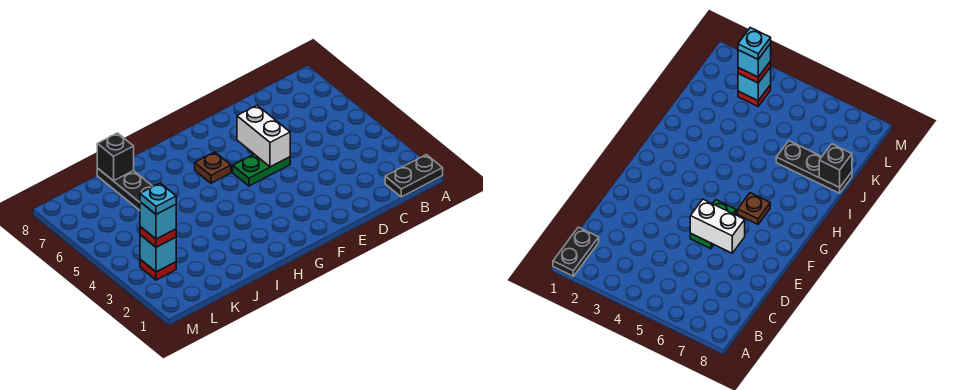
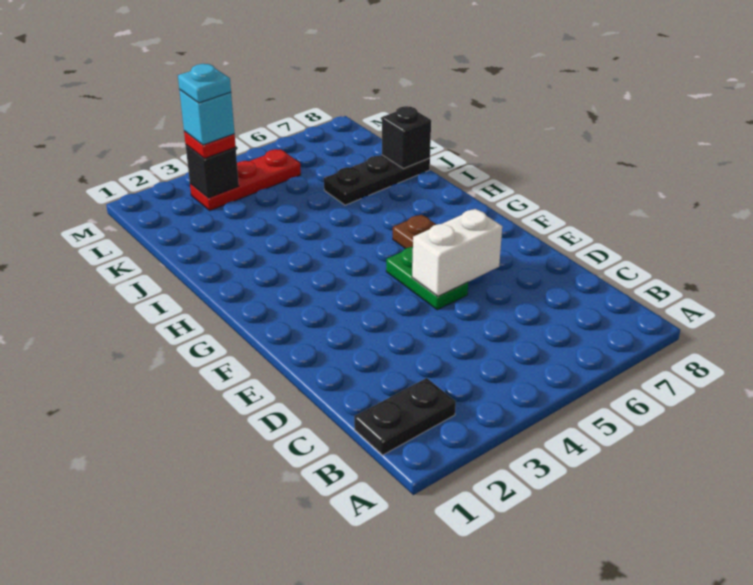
black plate A1:B1 level 1 -> black plate B1:B2 level 1
red plate L3 level 1 -> red plate L3:L5 level 1
cyan brick L3 level 2 -> black brick L3 level 2

